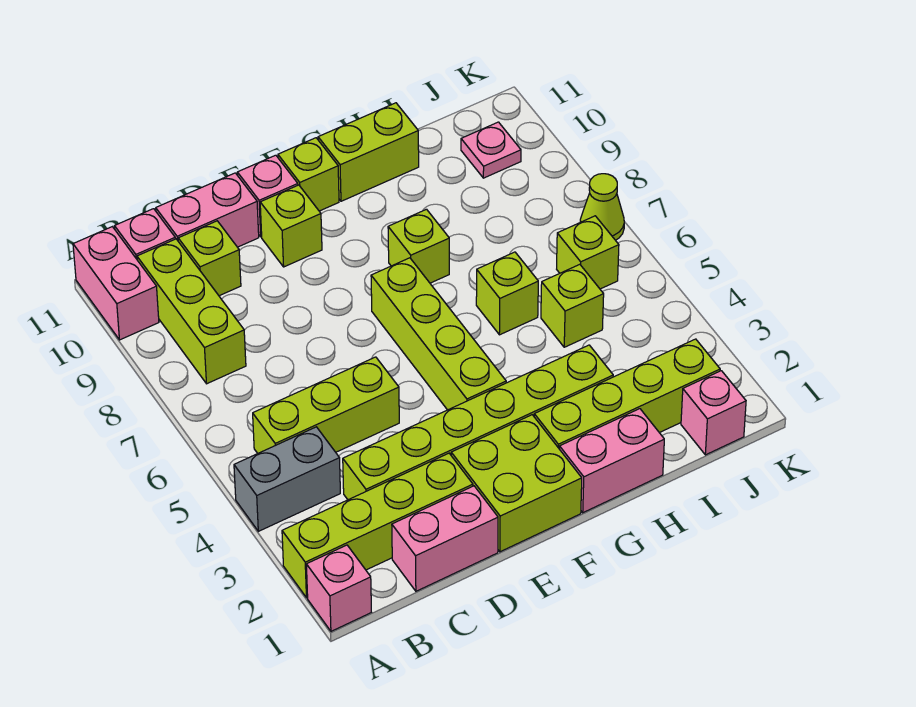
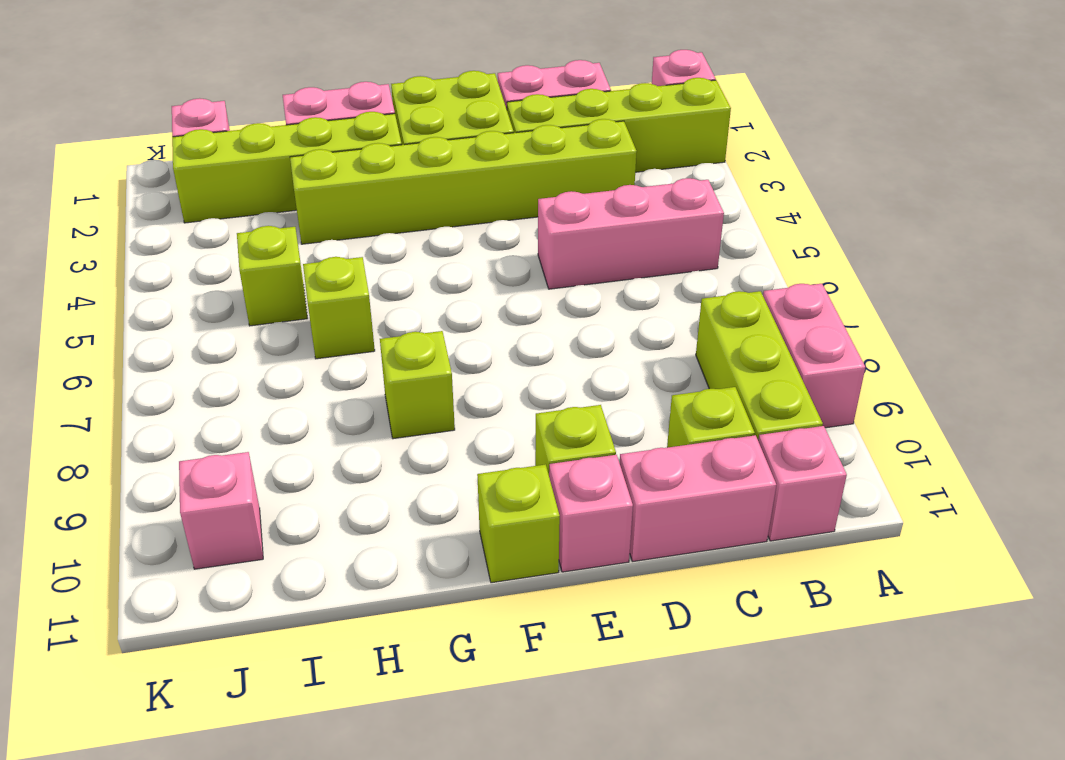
grey brick A4:B4 level 1 -> none
pink brick A10:A11 level 1 -> pink brick A8:A9 level 1
lime brick B5:D5 level 1 -> pink brick B5:D5 level 1
lime brick F4:F7 level 1 -> none
lime brick G11:H11 level 1 -> none
lime brick J6 level 1 -> none
pink plate J10 level 1 -> pink brick J10 level 1
lime cone K7 level 1 -> none

